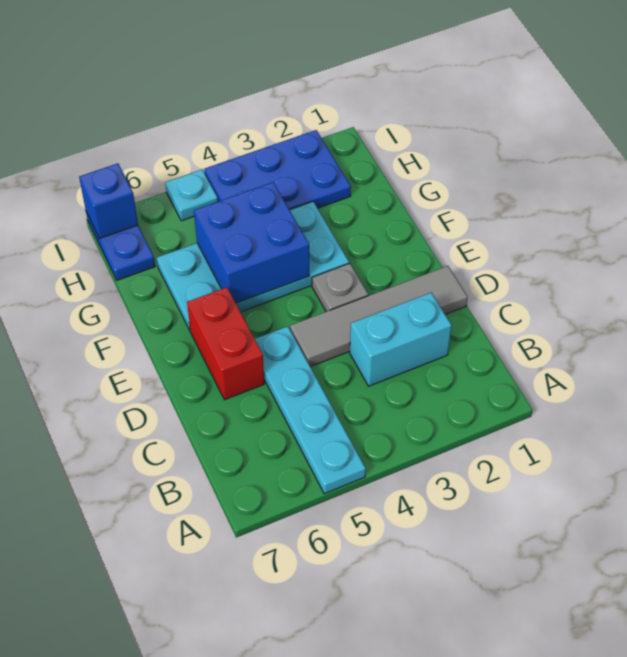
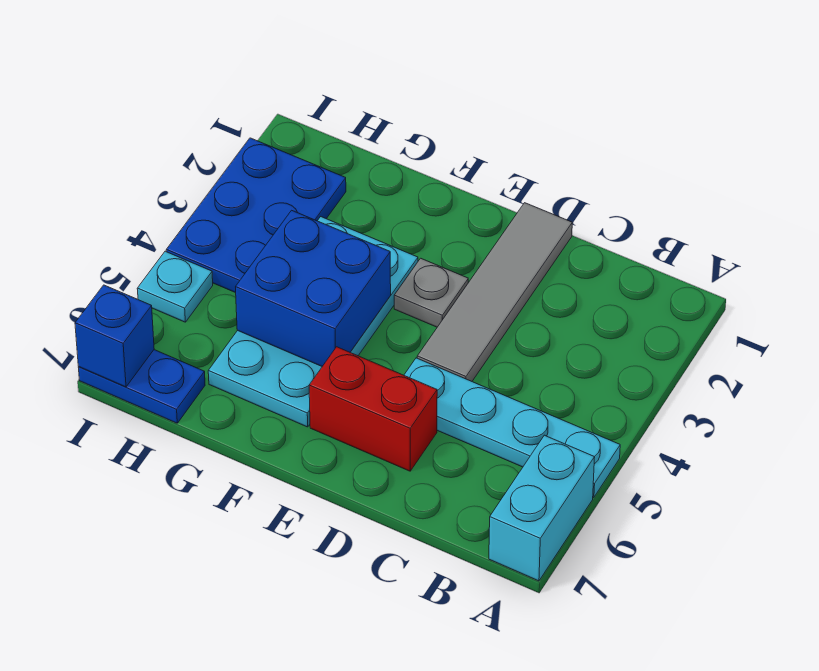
cyan brick C2:C3 level 1 -> cyan brick A6:A7 level 1

